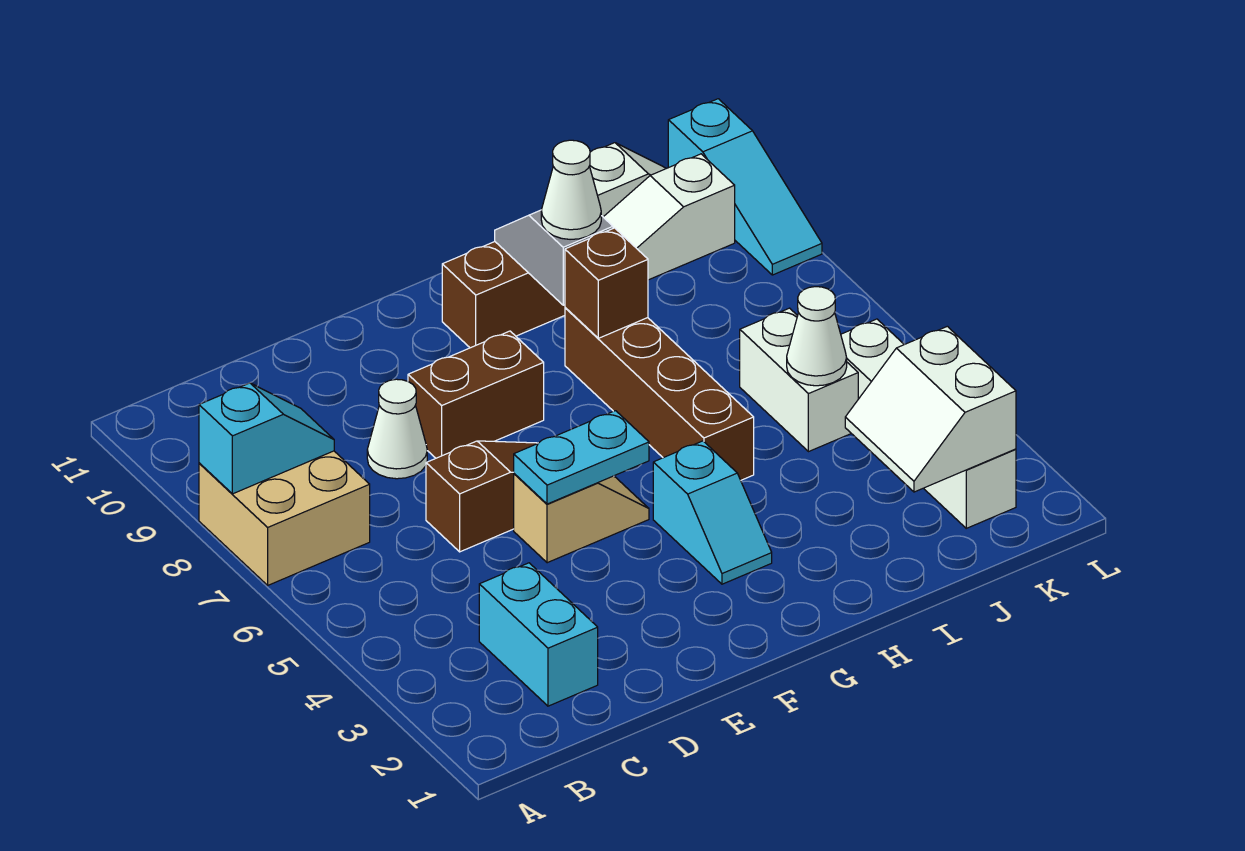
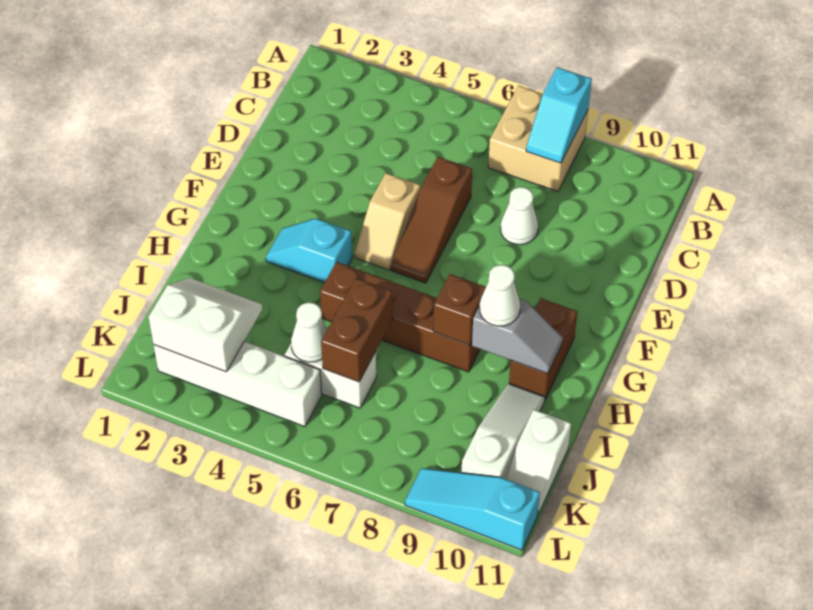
cyan brick C2:C3 level 1 -> none
cyan plate E5:F5 level 2 -> none
brown brick E8:F8 level 1 -> brown brick I6:J6 level 2

